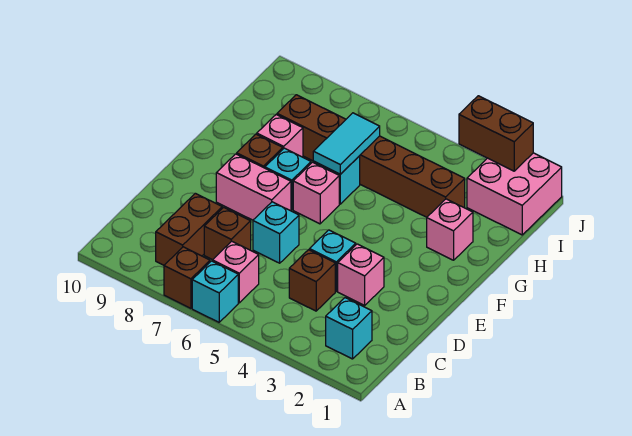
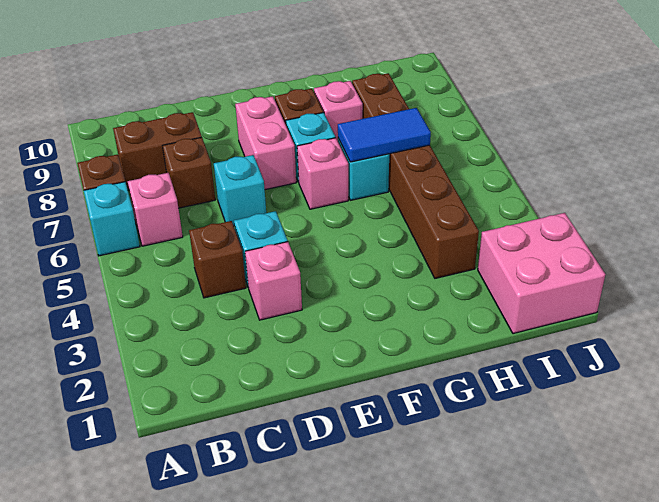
cyan brick B2 level 1 -> none
pink brick G2 level 1 -> none
cyan tile G6:H6 level 2 -> blue tile G6:H6 level 2
brown brick J2:J3 level 2 -> none

